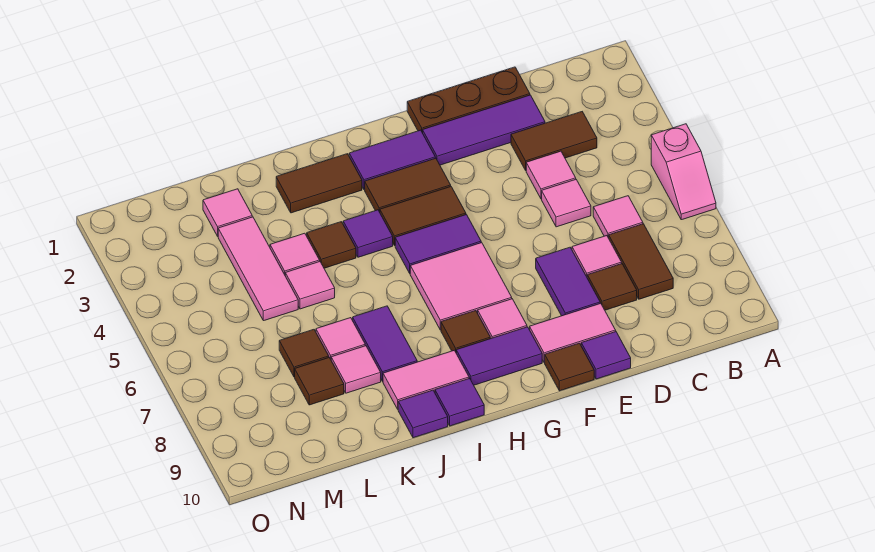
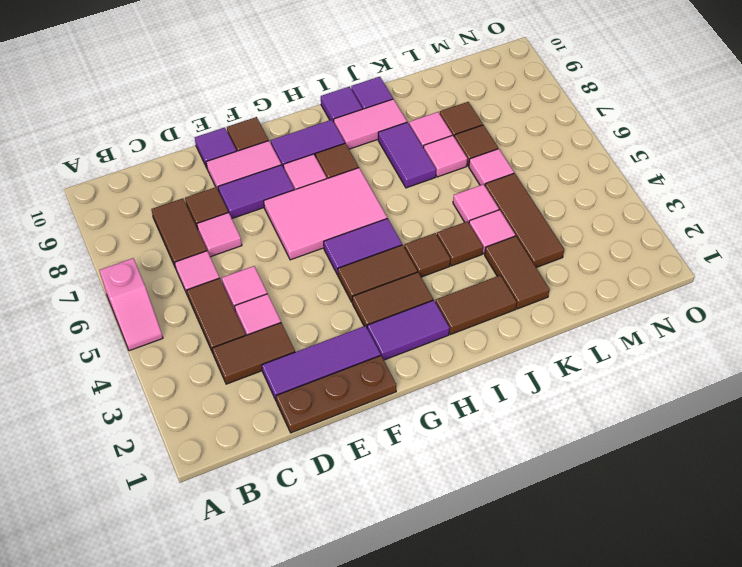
pink slope A5:A6 level 1 top 5 -> pink slope A5:A6 level 1 top 6
none -> brown tile C4:C5 level 1
purple tile E7:E8 level 1 -> purple tile E8:F8 level 1
pink tile G6:H7 level 1 -> pink tile F6:H7 level 1
purple tile I4 level 1 -> brown tile I4 level 1
none -> brown tile K2:K3 level 1
pink tile L2 level 1 -> pink tile L6 level 1
pink tile L3:L5 level 1 -> brown tile L3:L5 level 1

